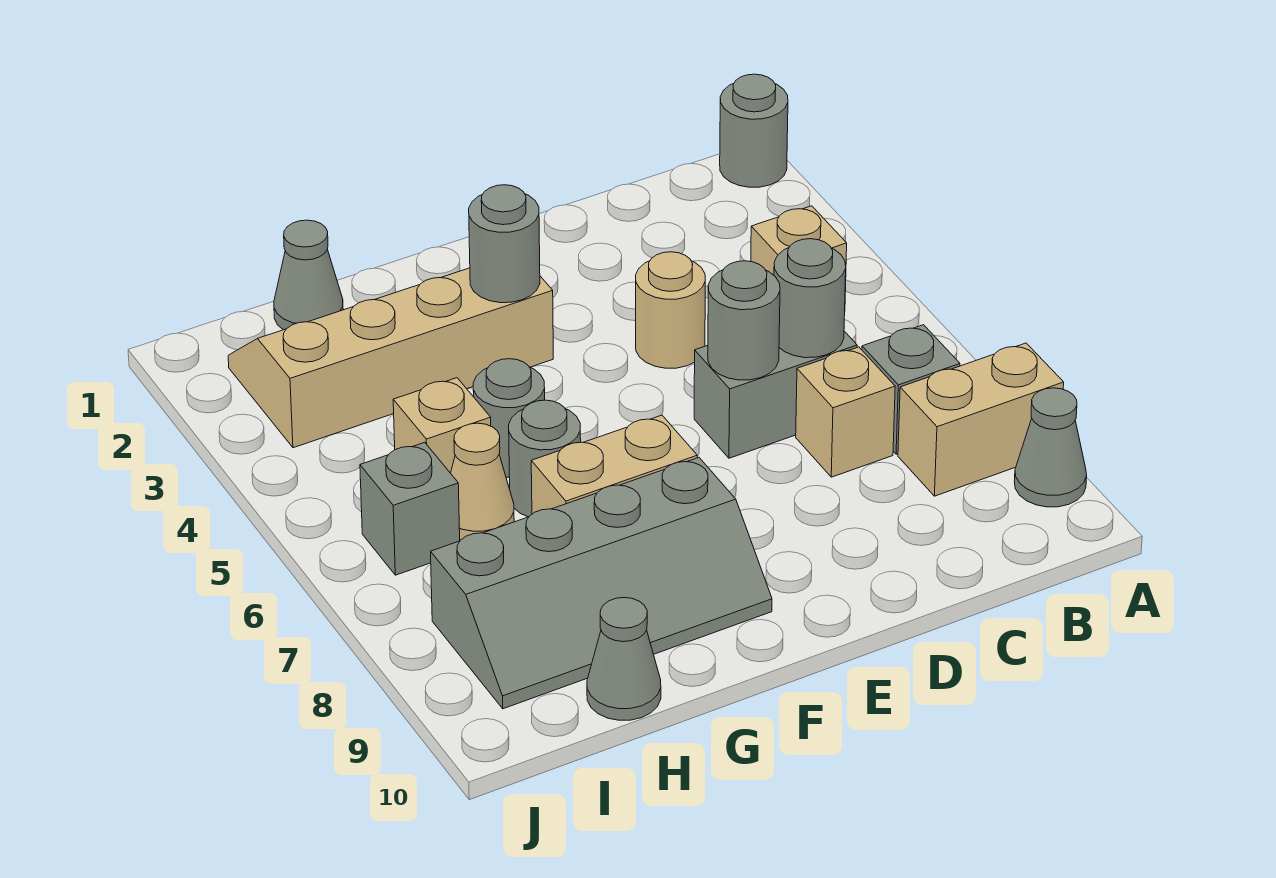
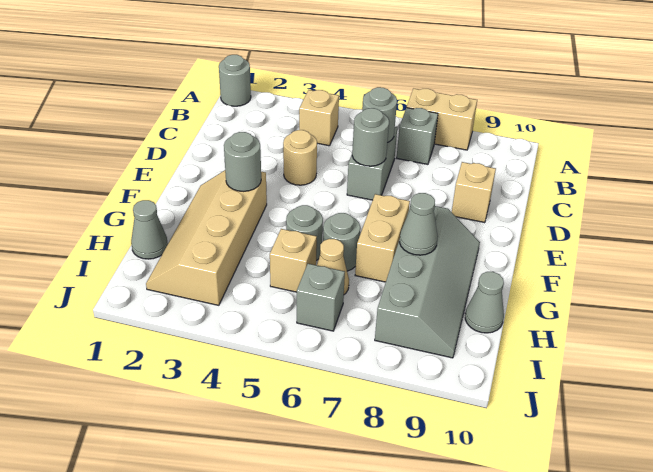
tan brick A8:B8 level 1 -> tan brick A7:A8 level 1
grey cone A9 level 1 -> grey cone G8 level 2
tan brick C7 level 1 -> tan brick D9 level 1

